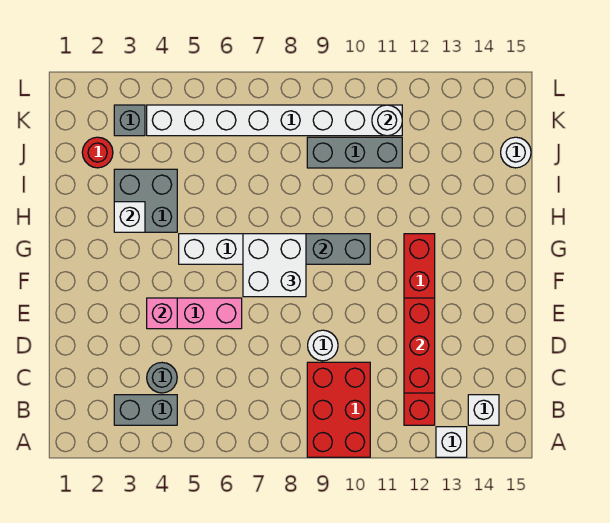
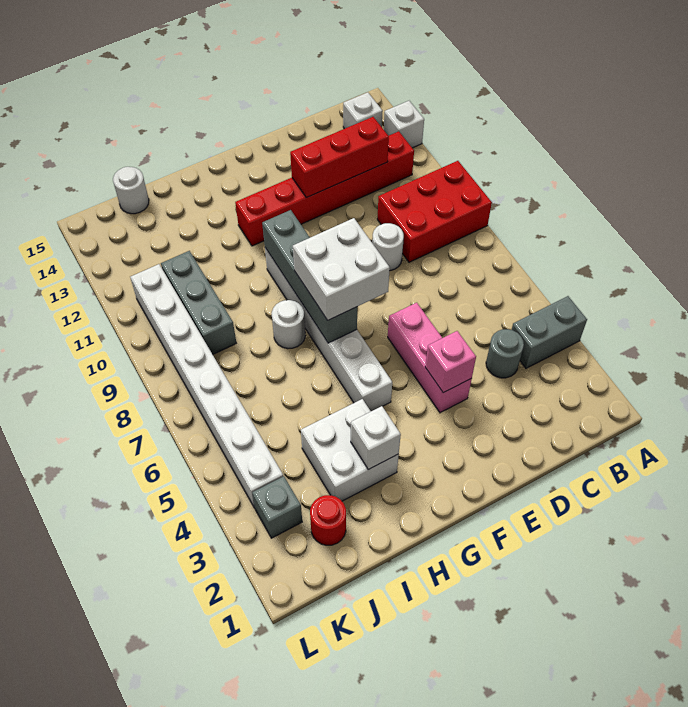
grey brick B3:B4 level 1 -> grey brick A4:B4 level 1
grey brick H3:I4 level 1 -> white brick H3:I4 level 1
white round brick K11 level 2 -> white round brick H8 level 1

